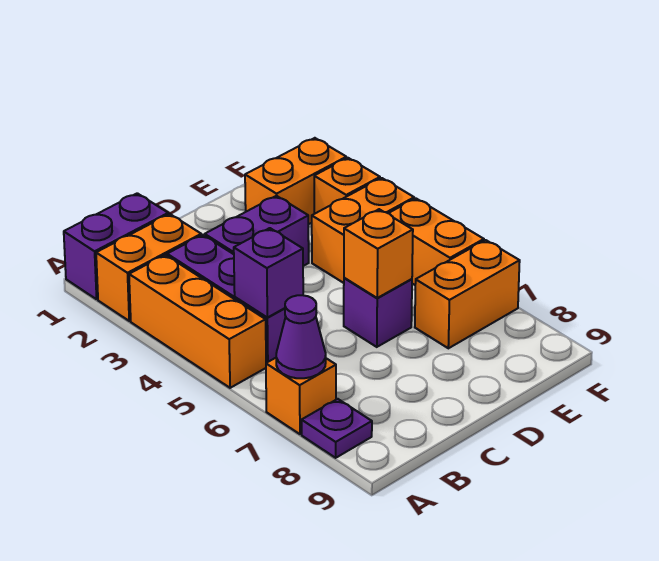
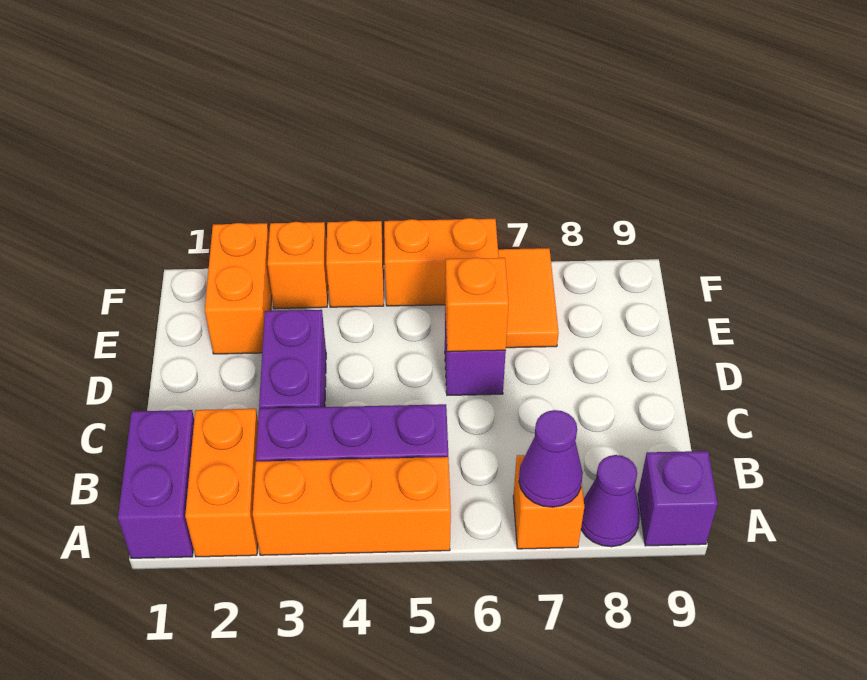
purple plate A8 level 1 -> purple cone A8 level 1
purple brick B5 level 2 -> purple brick A9 level 1
orange brick E4:F4 level 1 -> orange brick F4 level 1
orange brick E7:F7 level 1 -> orange tile E7:F7 level 1

